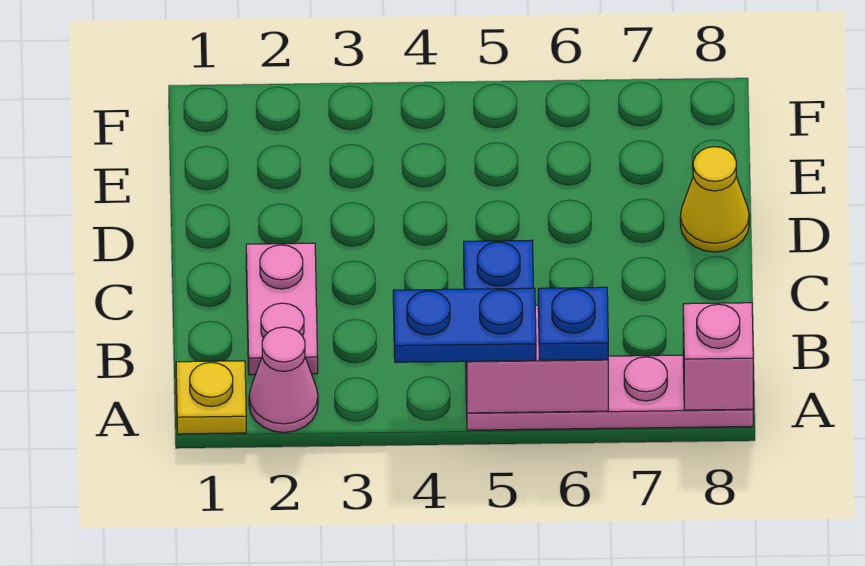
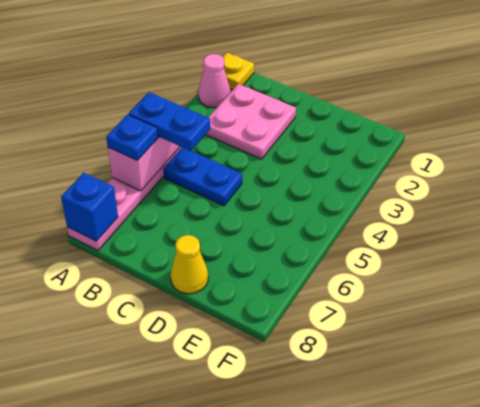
blue plate A4:A5 level 3 -> blue plate A5:B5 level 3
pink brick A8 level 2 -> blue brick A8 level 2
pink plate B2:C2 level 1 -> pink plate B2:C3 level 1

